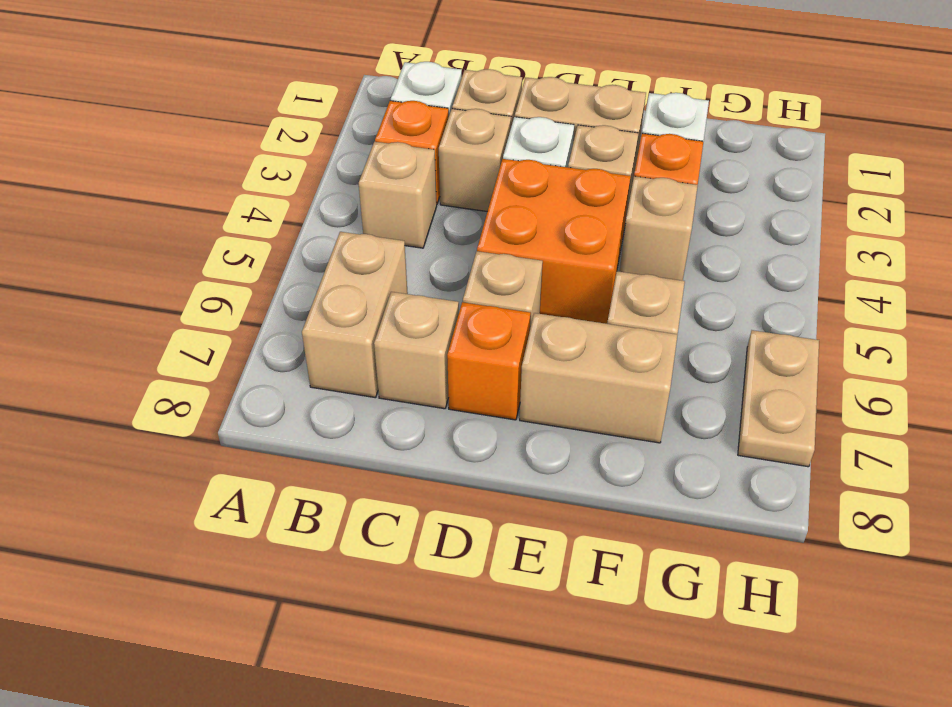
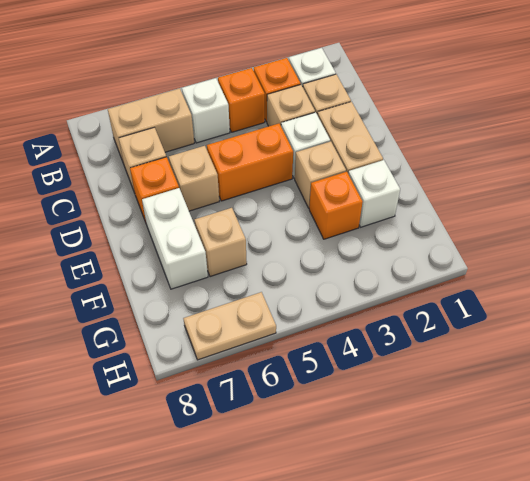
tan brick B4 level 1 -> orange brick B4 level 1
none -> white brick B5 level 1
orange brick D4:E5 level 1 -> orange brick D4:D5 level 1
tan brick E7:F7 level 1 -> white brick E7:F7 level 1
tan brick F4 level 1 -> none

